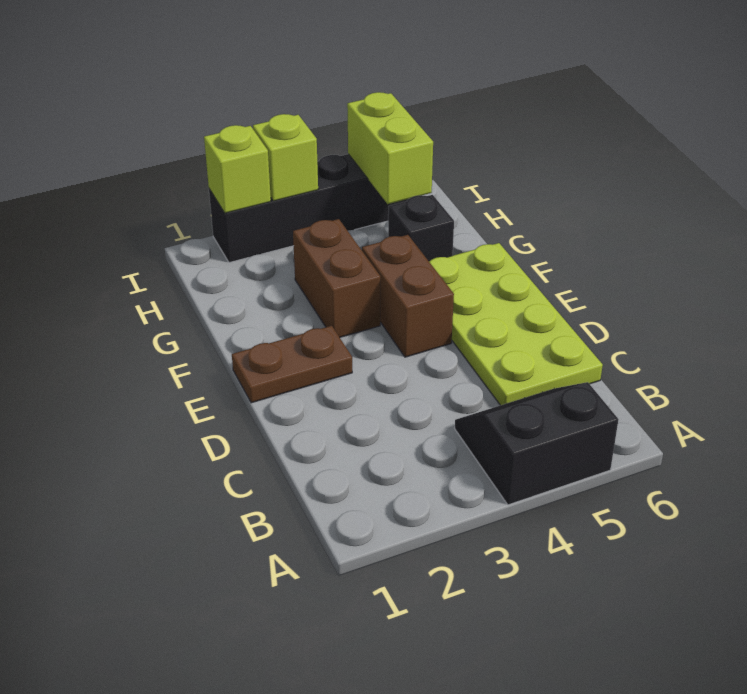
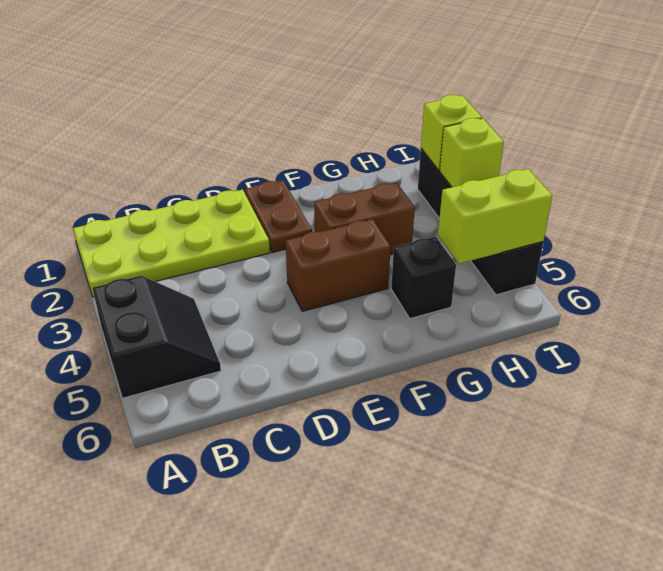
lime plate C5:F6 level 1 -> lime plate A1:D2 level 1

